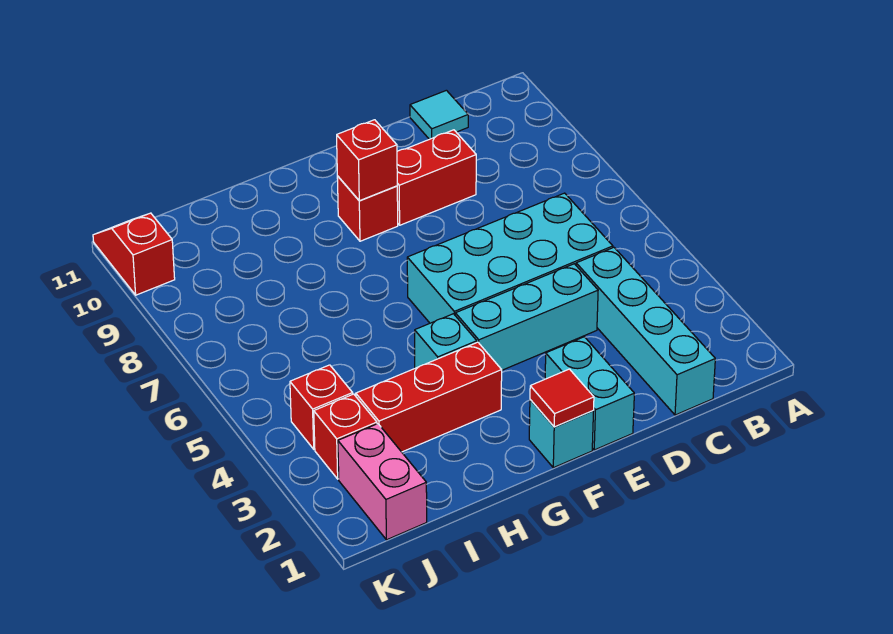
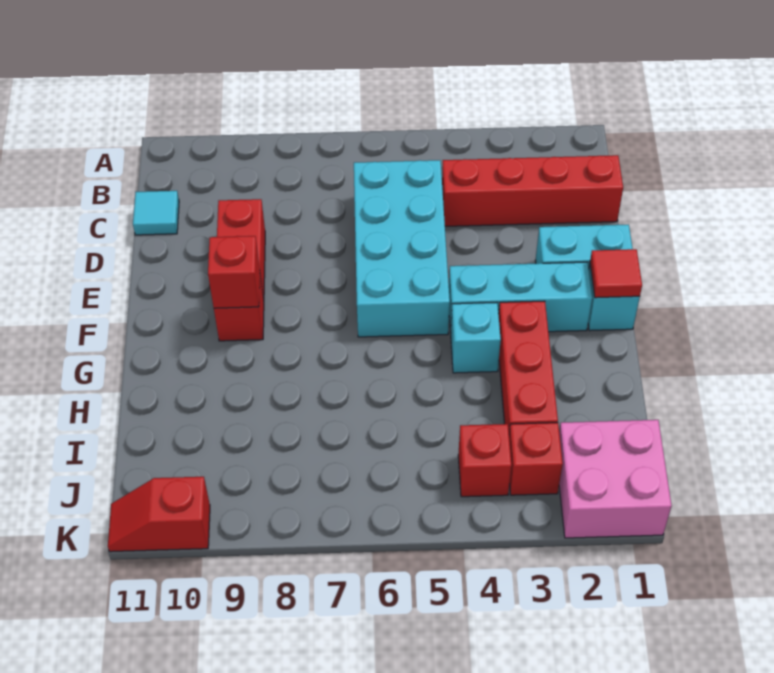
cyan brick C1:C4 level 1 -> red brick C1:C4 level 1
cyan brick D4:F4 level 1 -> cyan brick F2:F4 level 1
pink brick J1:J2 level 1 -> pink brick J1:K2 level 1

